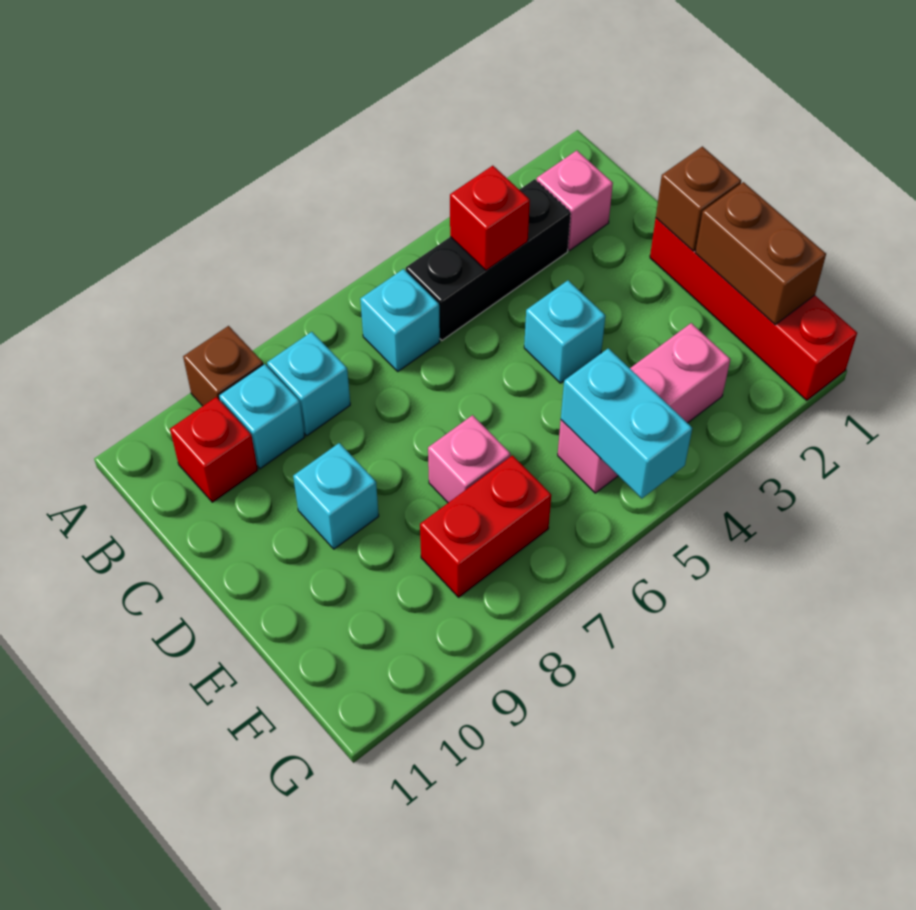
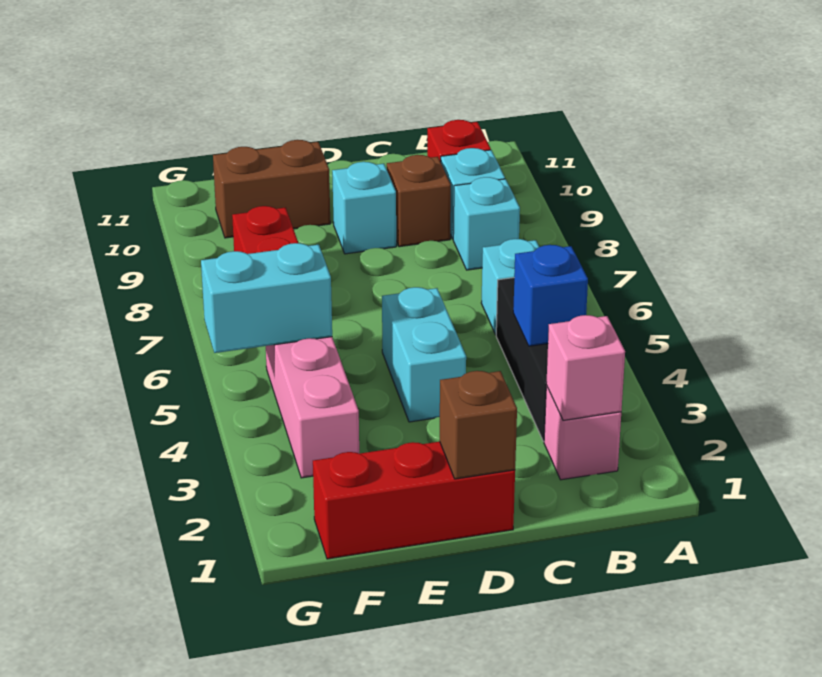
brown brick A9 level 1 -> brown brick C9 level 1
red brick B4 level 2 -> blue brick B4 level 2
red brick D1:G1 level 1 -> red brick D1:F1 level 1
cyan brick D4 level 1 -> cyan brick D4:D5 level 1
brown brick E1:F1 level 2 -> brown brick E10:F10 level 1
pink brick E7 level 1 -> pink brick B2 level 2

